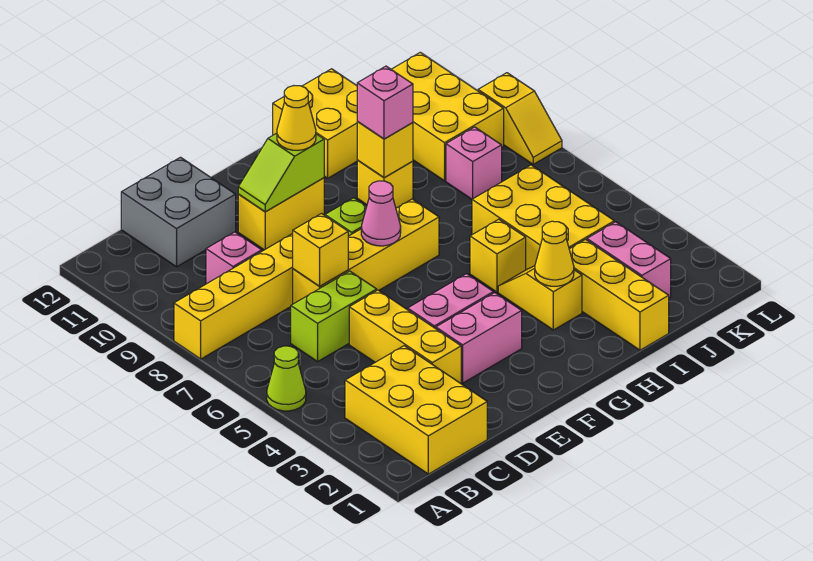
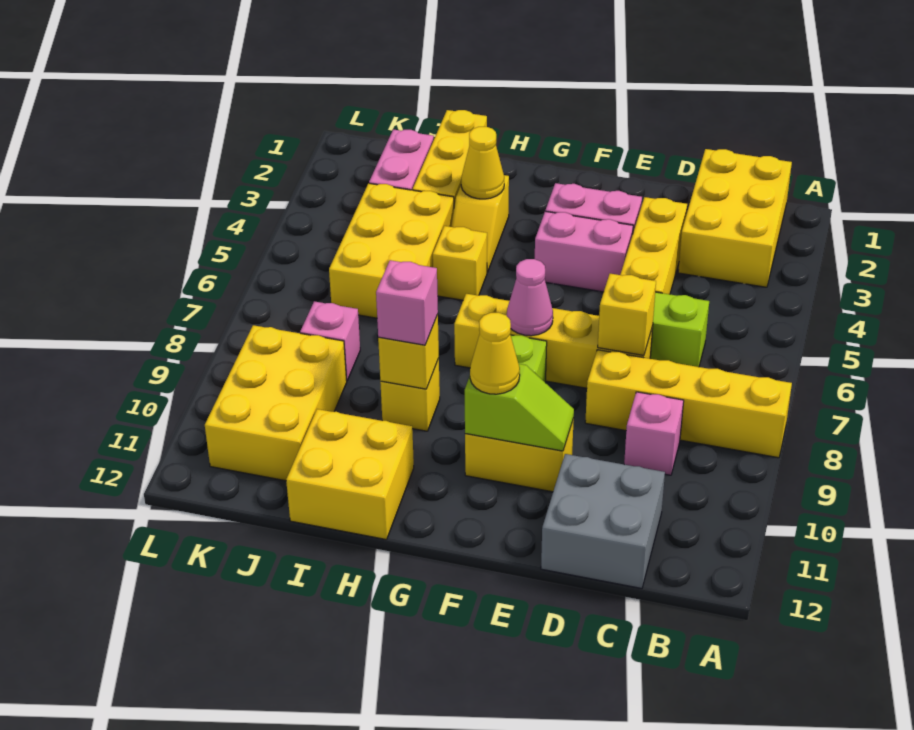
lime cone A5 level 1 -> none
yellow slope L8:L9 level 1 top 9 -> none

